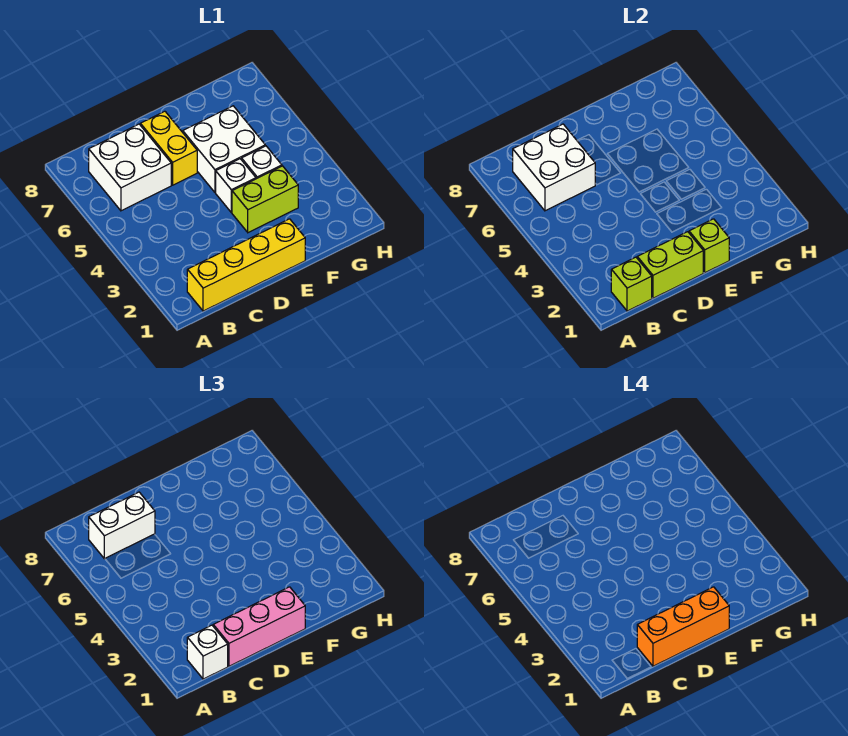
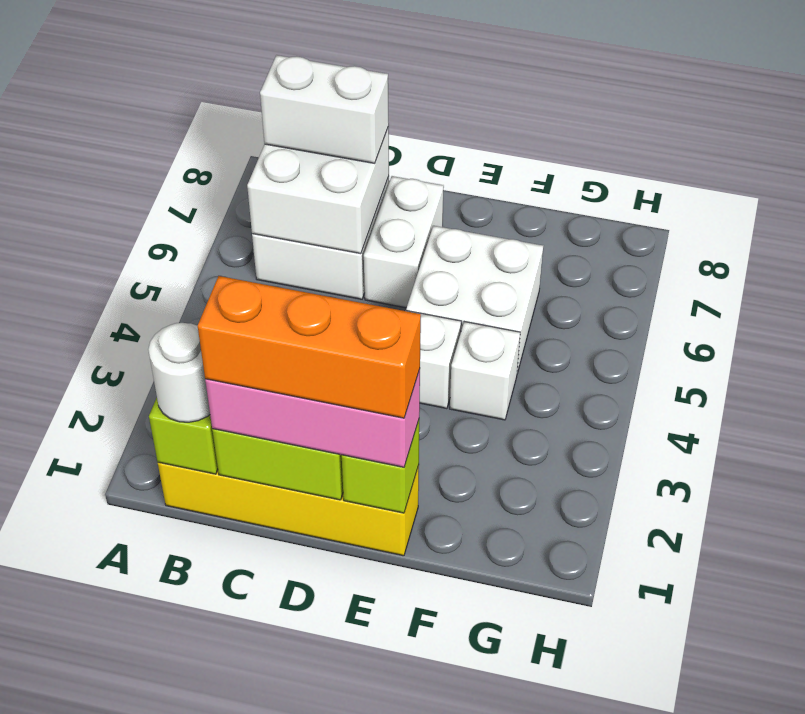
white brick B1 level 3 -> white round brick B1 level 3
yellow brick D6:D7 level 1 -> white brick D6:D7 level 1
lime brick E3:F3 level 1 -> none

